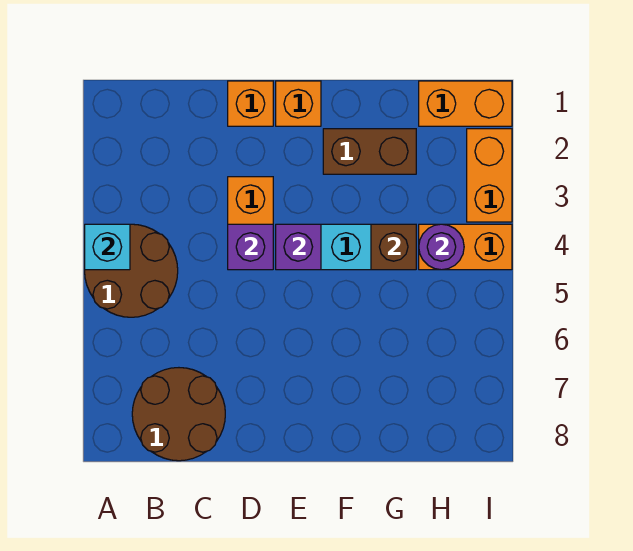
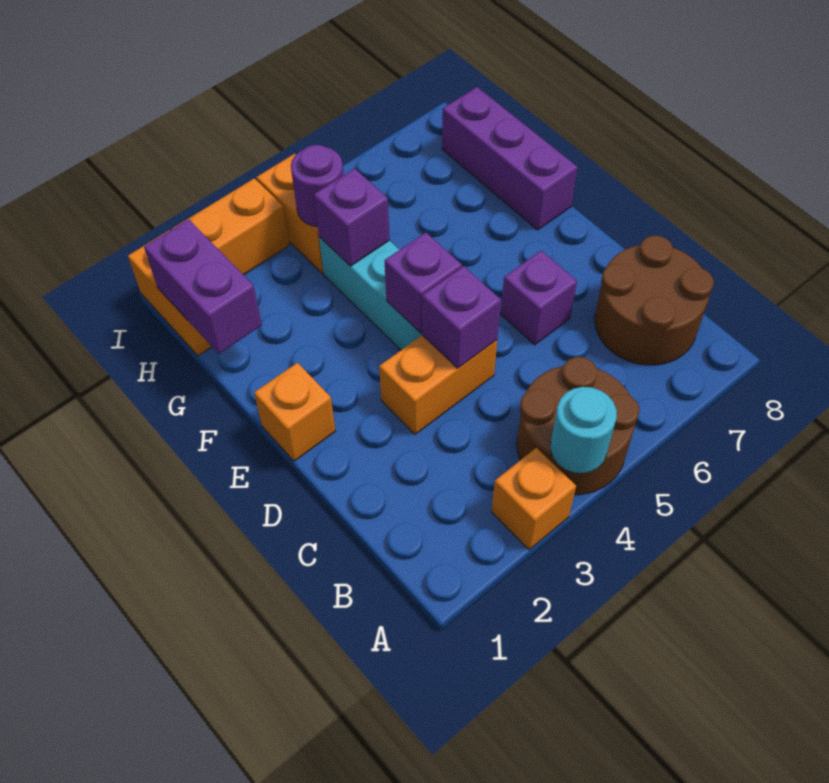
cyan brick A4 level 2 -> cyan round brick A4 level 2
orange brick D1 level 1 -> orange brick A3 level 1
none -> purple brick D6 level 1
brown brick F2:G2 level 1 -> none
none -> purple brick F8:H8 level 1
none -> purple brick G1:H1 level 2
brown brick G4 level 2 -> purple brick G4 level 2

